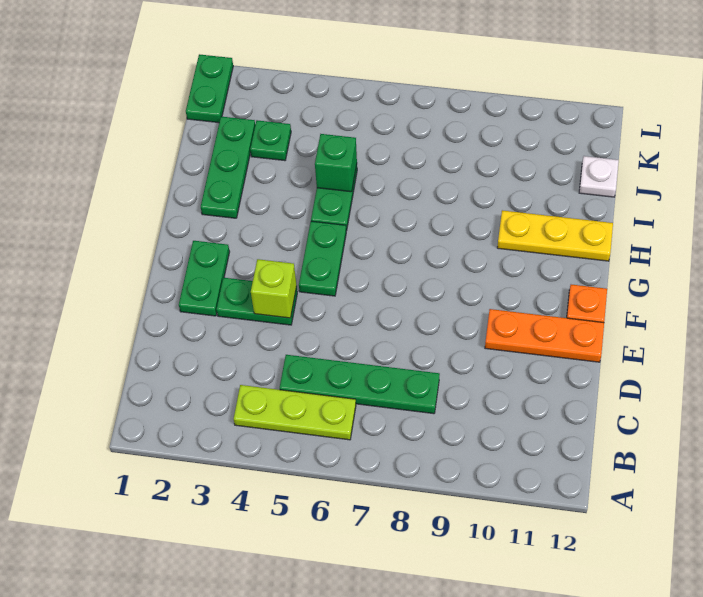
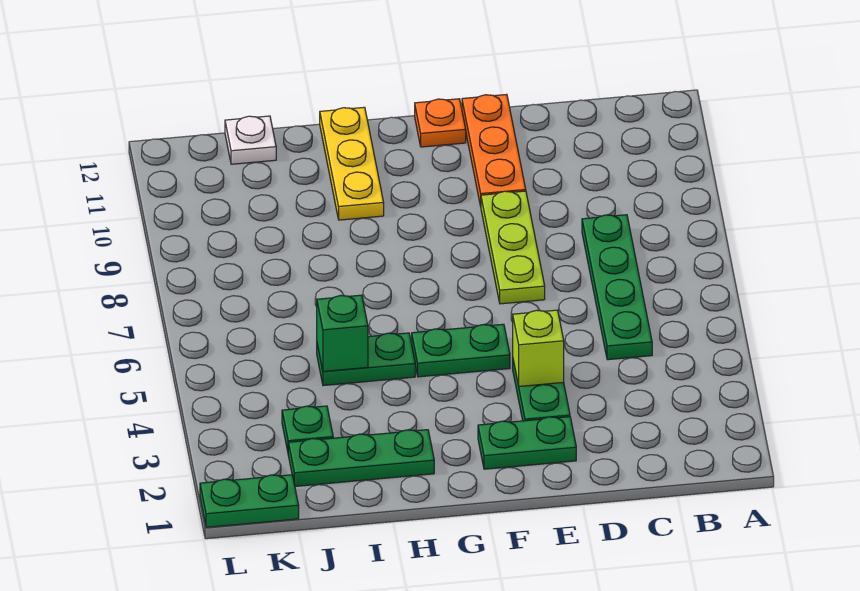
lime plate B4:B6 level 1 -> lime plate E7:E9 level 1

